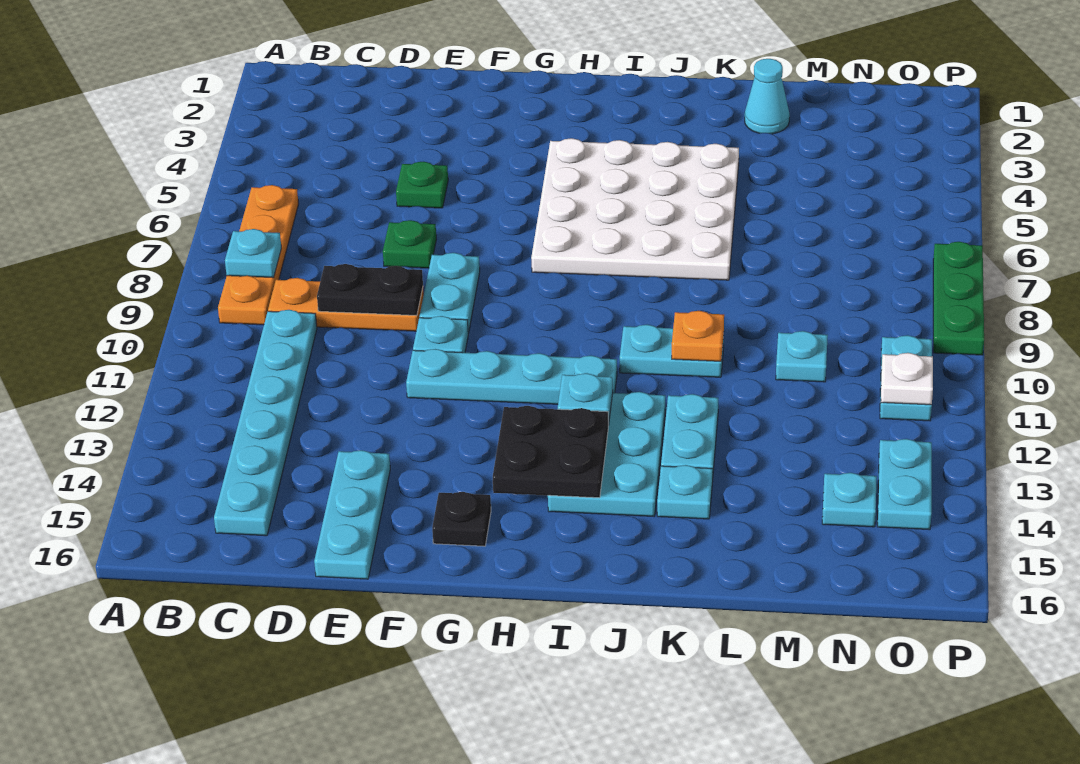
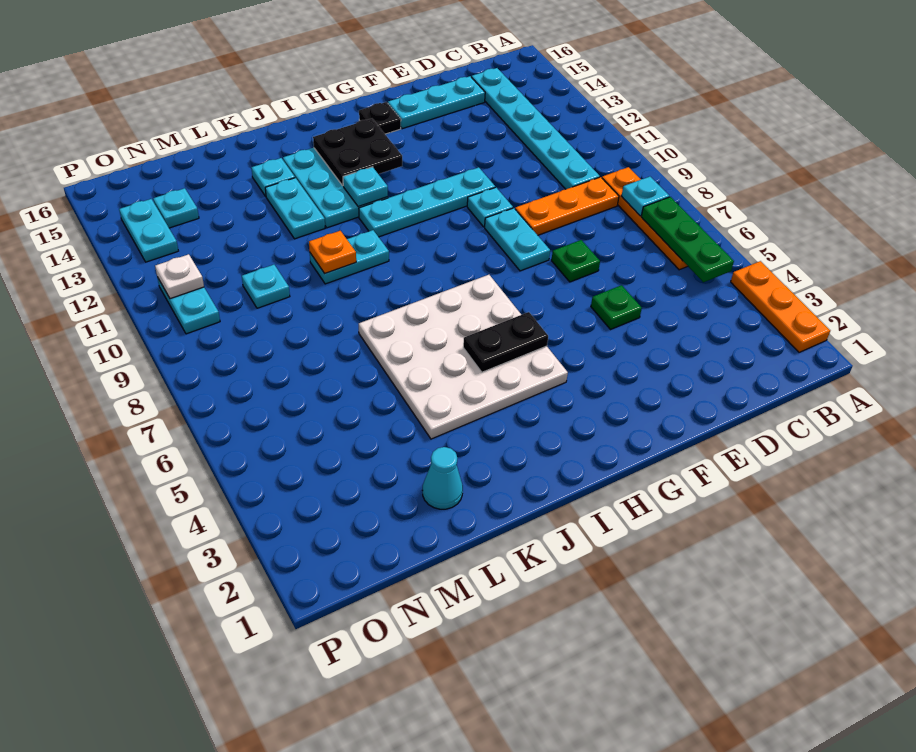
none -> orange plate A2:A4 level 1
black plate D9:E9 level 2 -> black plate H5:I5 level 2
cyan plate E14:E16 level 1 -> cyan plate D15:F15 level 1
green plate P7:P9 level 1 -> green plate B5:B7 level 2

